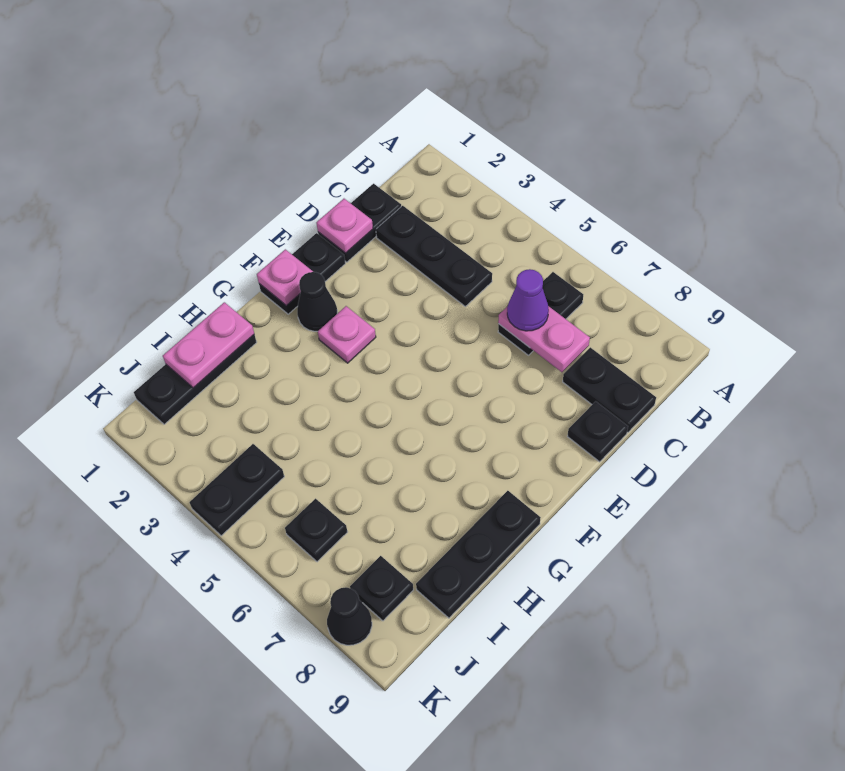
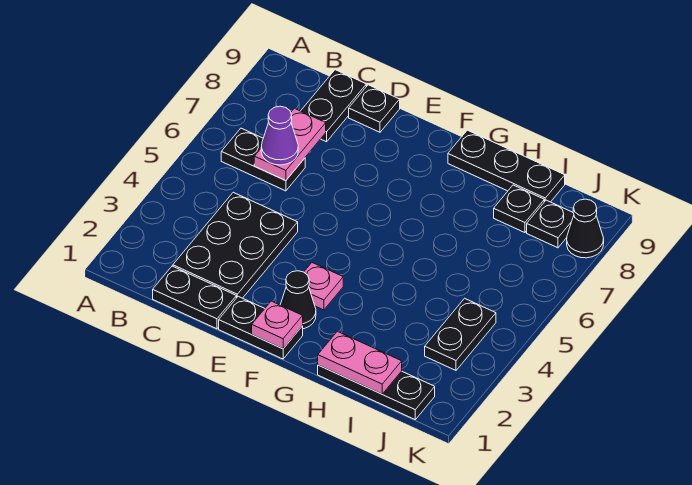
black plate C2:C4 level 1 -> black plate C2:D4 level 1
pink plate D1 level 2 -> none
black plate J4:K4 level 1 -> black plate J3:J4 level 1
black plate J6 level 1 -> black plate I8 level 1

